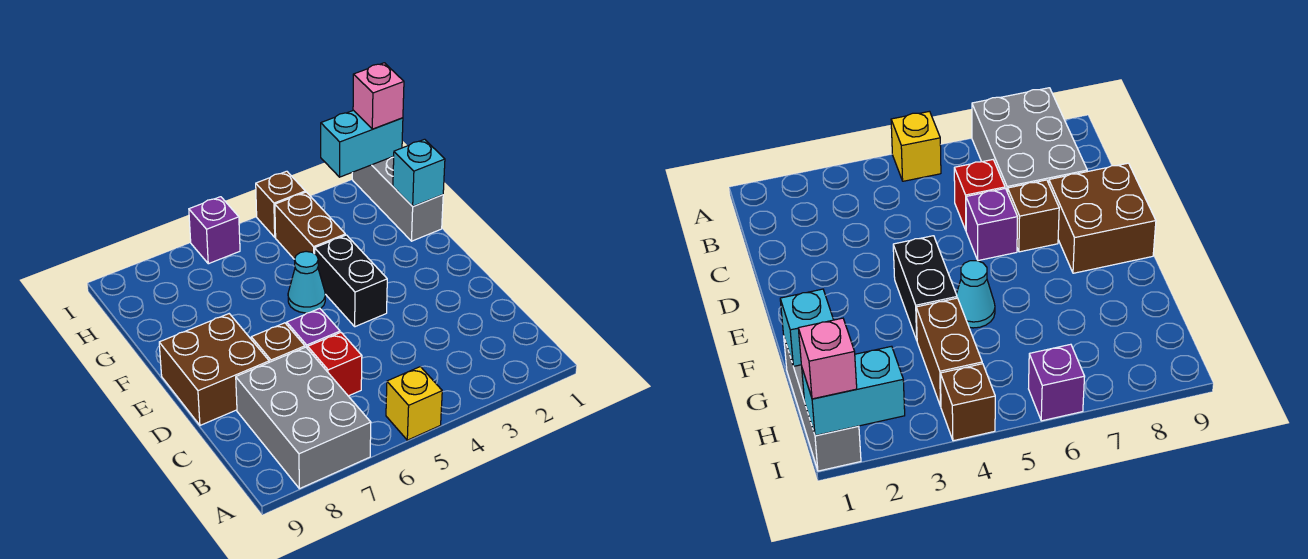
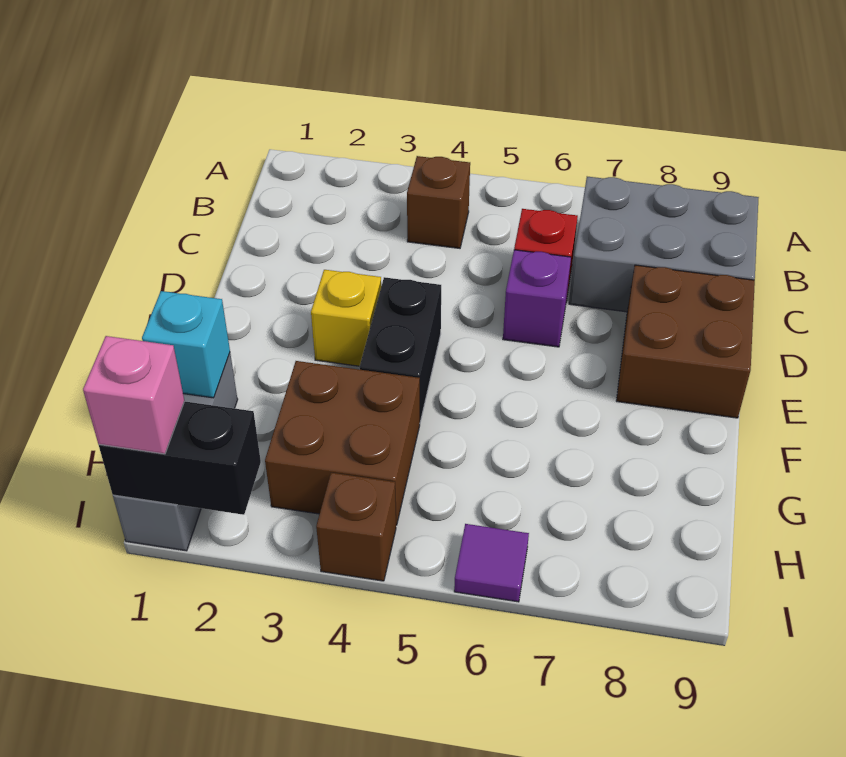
yellow brick A5 level 1 -> yellow brick E3 level 1
grey brick A7:C8 level 1 -> grey brick B7:C9 level 1
brown brick D7 level 1 -> brown brick B4 level 1
cyan cone F5 level 1 -> none
brown brick G4:H4 level 1 -> brown brick G3:H4 level 1
cyan brick I1:I2 level 2 -> black brick I1:I2 level 2
purple brick I6 level 1 -> purple tile I6 level 1

